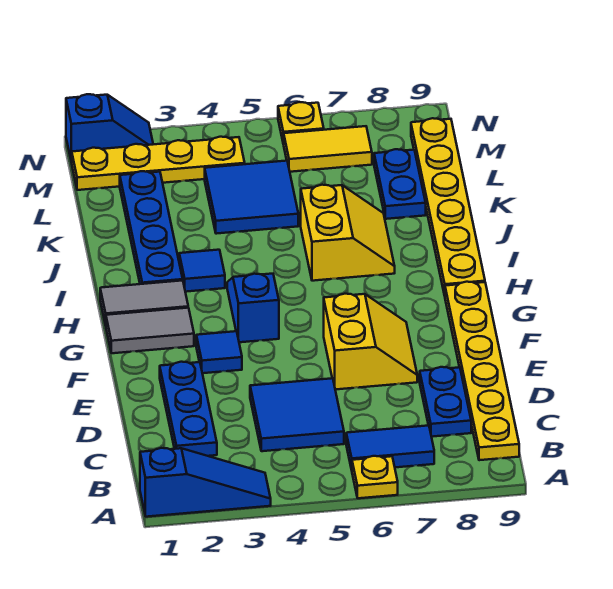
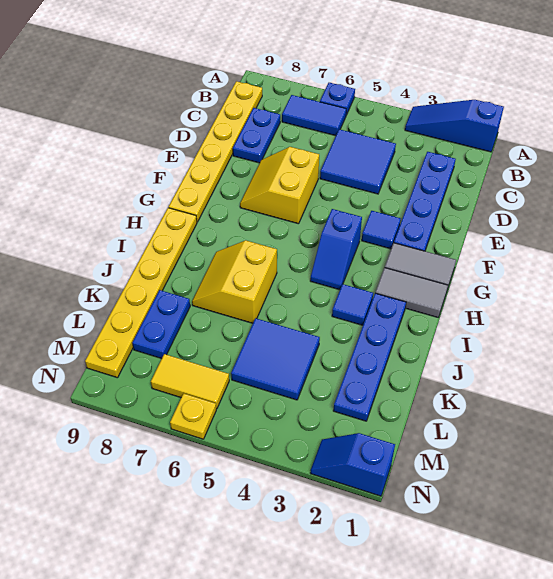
yellow plate A6 level 1 -> blue plate A6 level 1
blue plate C2:E2 level 1 -> blue plate C2:F2 level 1
yellow plate M1:M4 level 1 -> none

